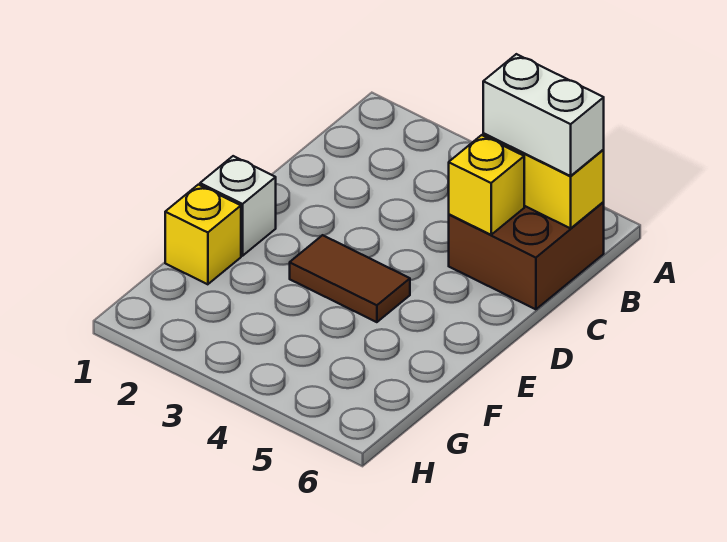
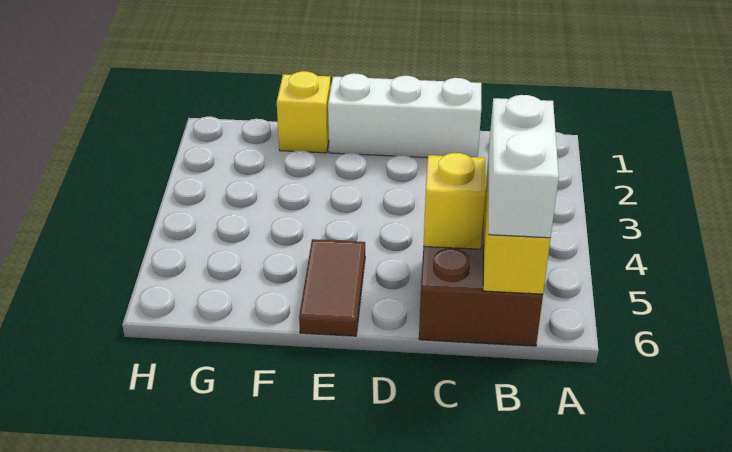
white brick E1 level 1 -> white brick C1:E1 level 1
brown tile E3:E4 level 1 -> brown tile E5:E6 level 1

